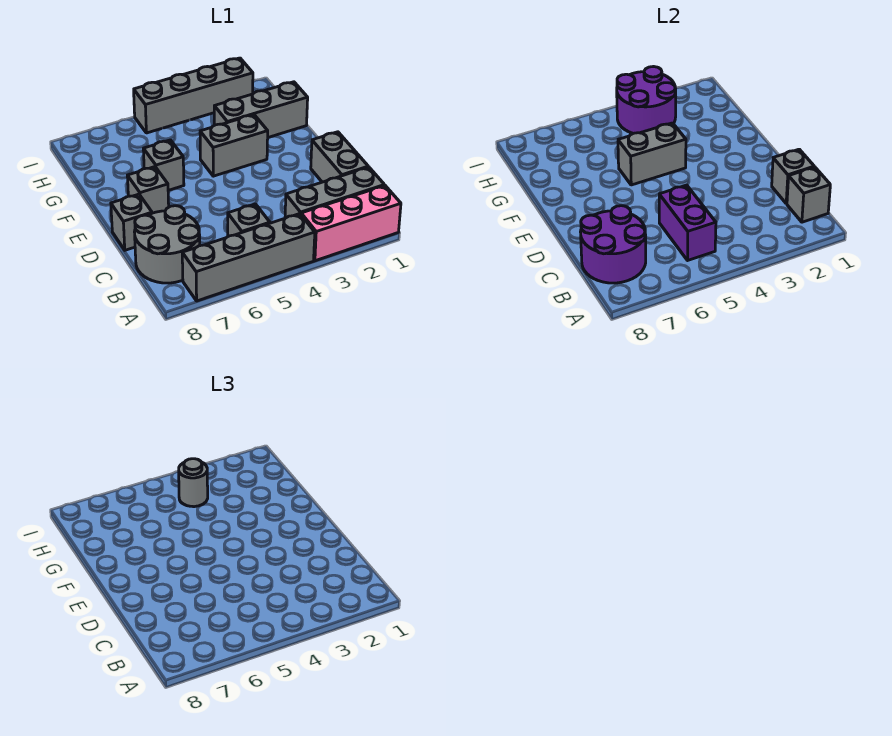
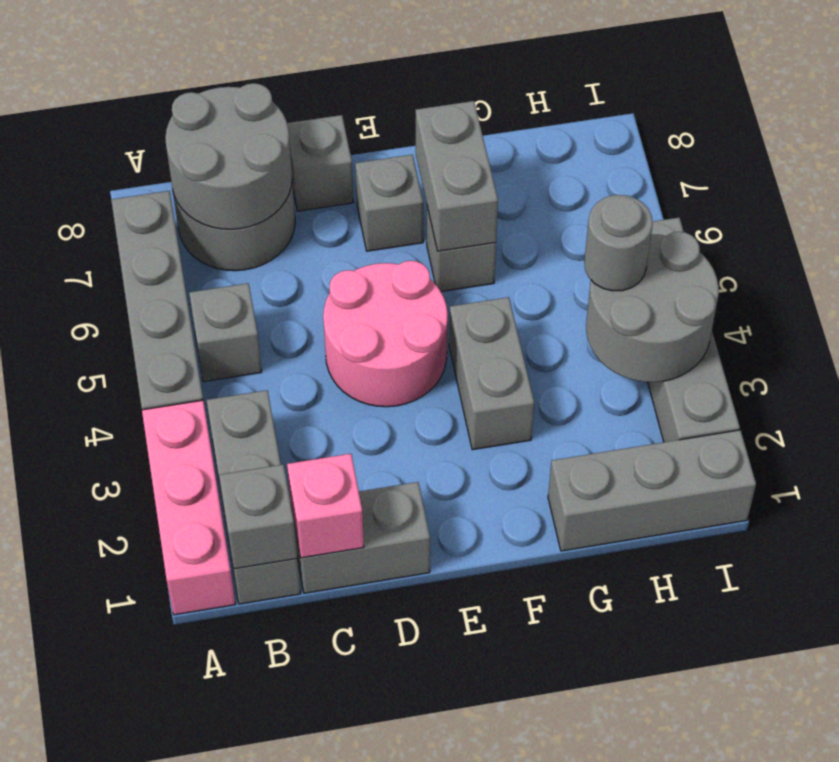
purple brick B5:C5 level 2 -> none
purple round brick B7:C8 level 2 -> grey round brick B7:C8 level 2
grey brick C1 level 2 -> pink brick C1 level 2
none -> pink round brick D4:E5 level 1
grey brick F4:F5 level 2 -> grey brick F6:F7 level 2
grey brick G1:G3 level 1 -> grey brick G1:I1 level 1
purple round brick H3:I4 level 2 -> grey round brick H3:I4 level 2

